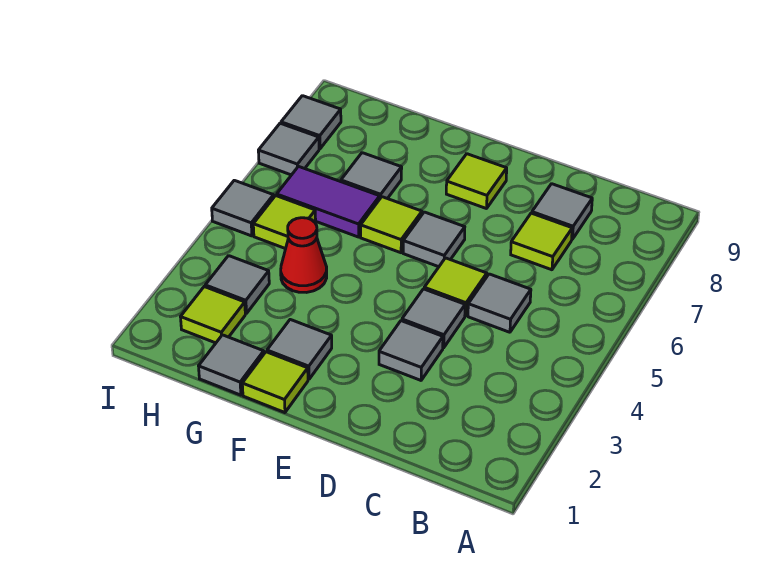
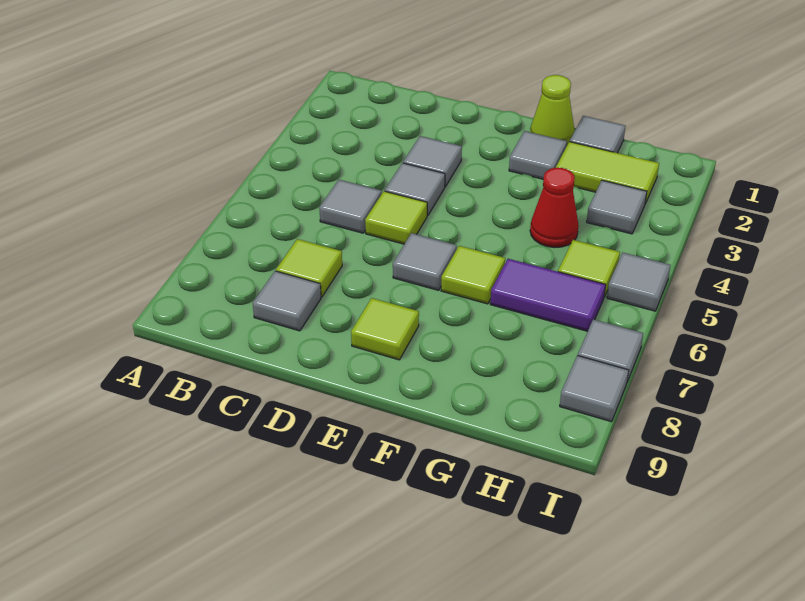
lime tile F1 level 1 -> lime cone F1 level 1
grey tile G7 level 1 -> none
lime tile H2 level 1 -> lime tile G2:H2 level 1

